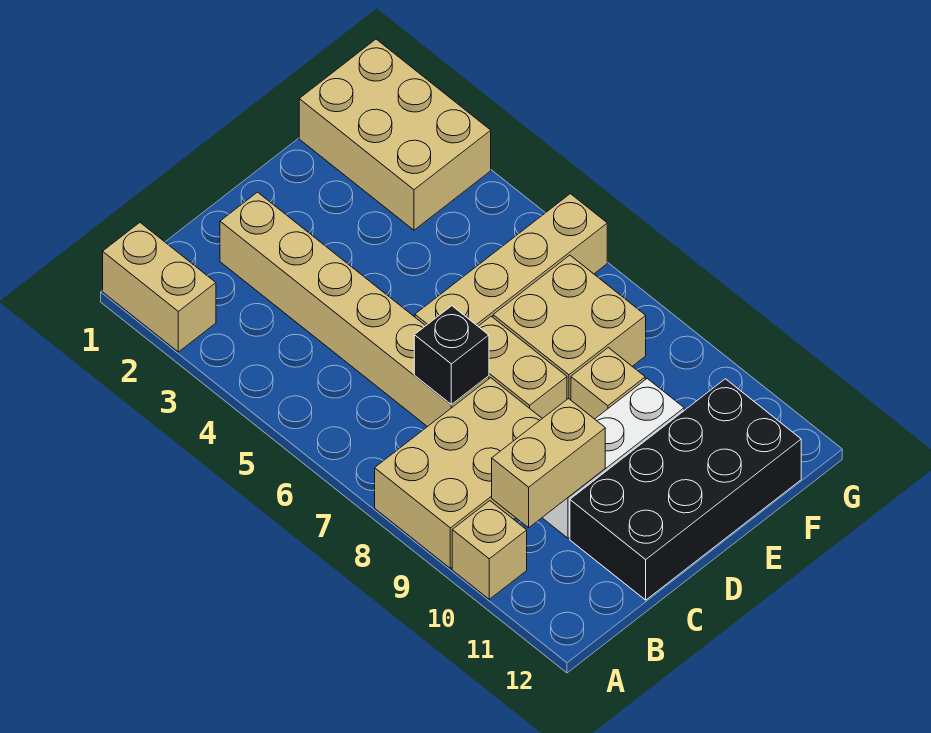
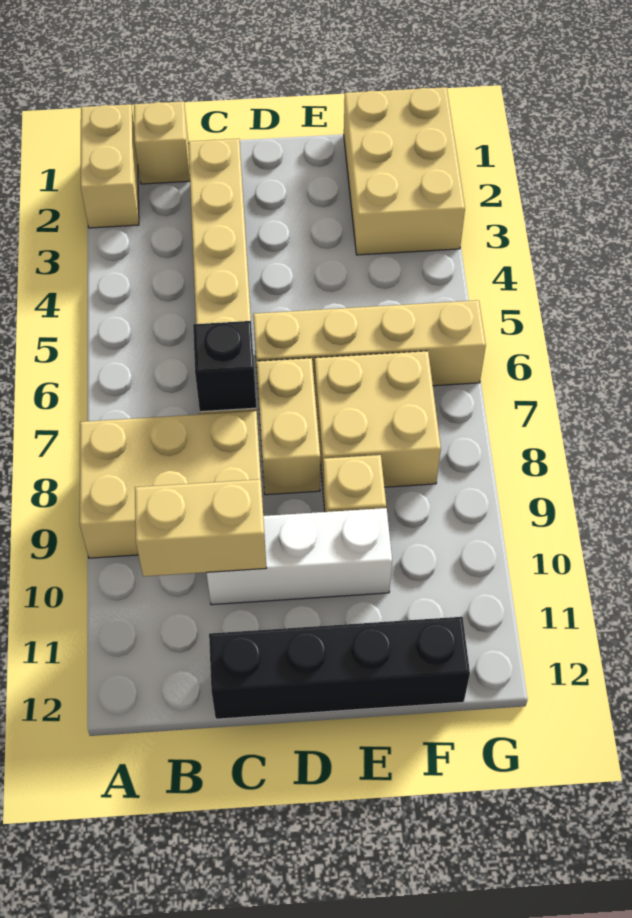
tan brick A10 level 1 -> tan brick B1 level 1
black brick C11:F12 level 1 -> black brick C12:F12 level 1

